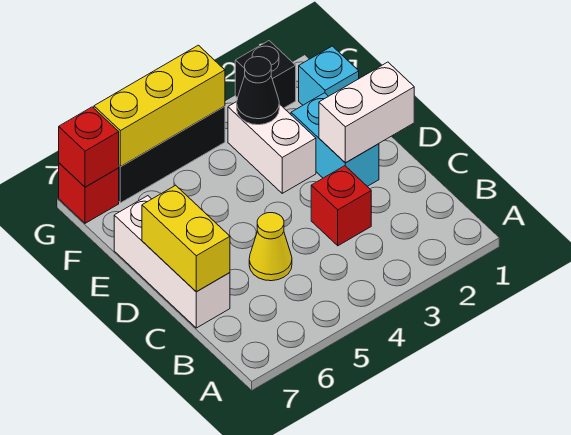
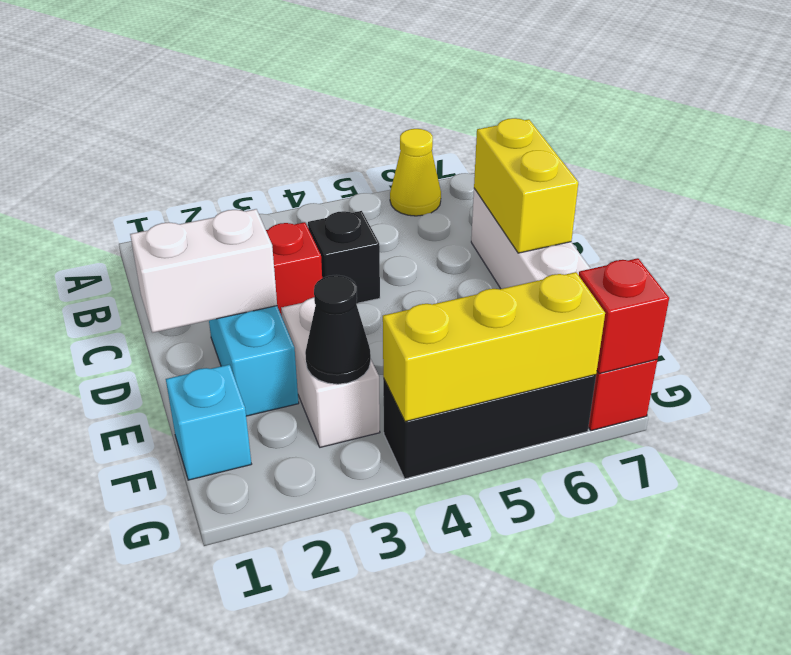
yellow cone C5 level 1 -> yellow cone A6 level 1
black brick G2 level 1 -> black brick C4 level 1

